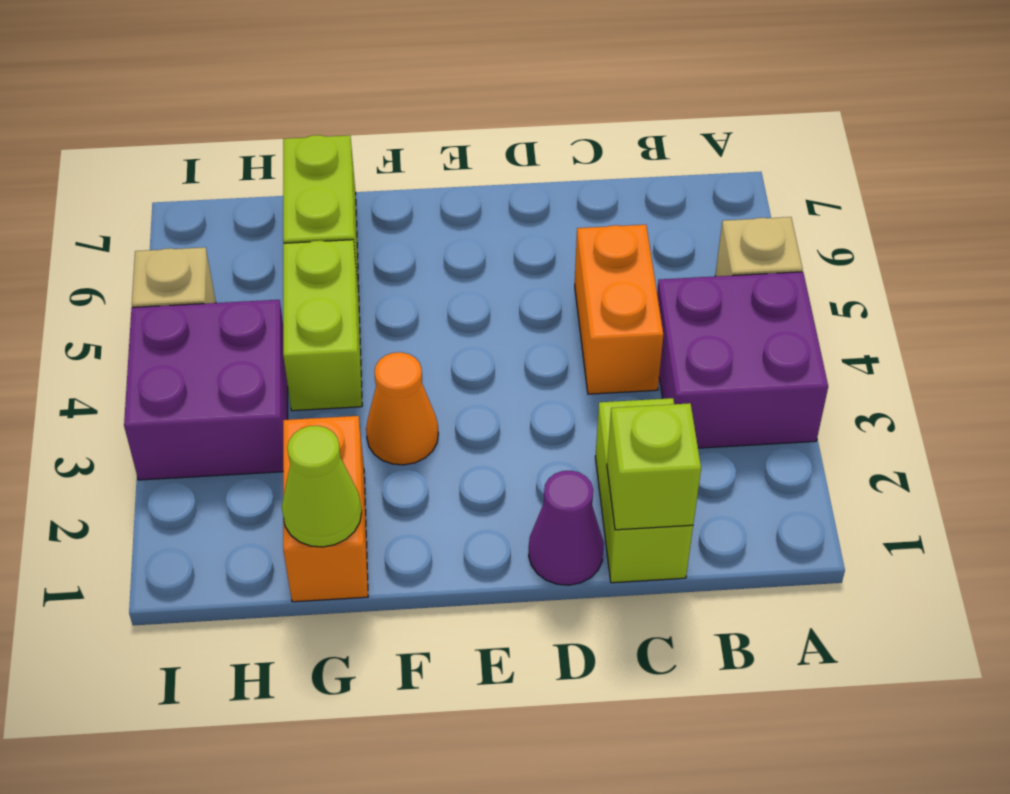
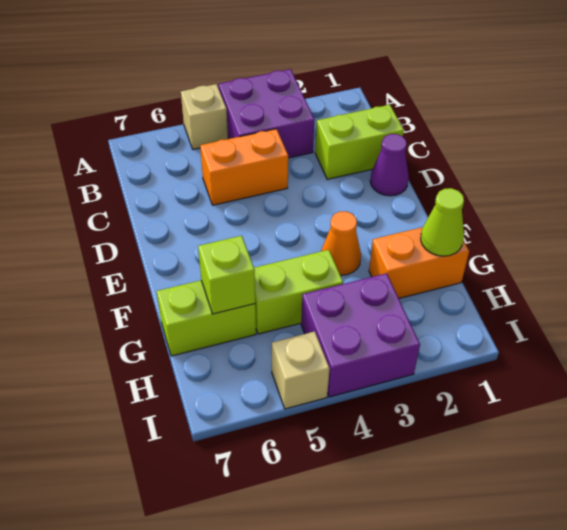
lime brick C1 level 2 -> lime brick G6 level 2

